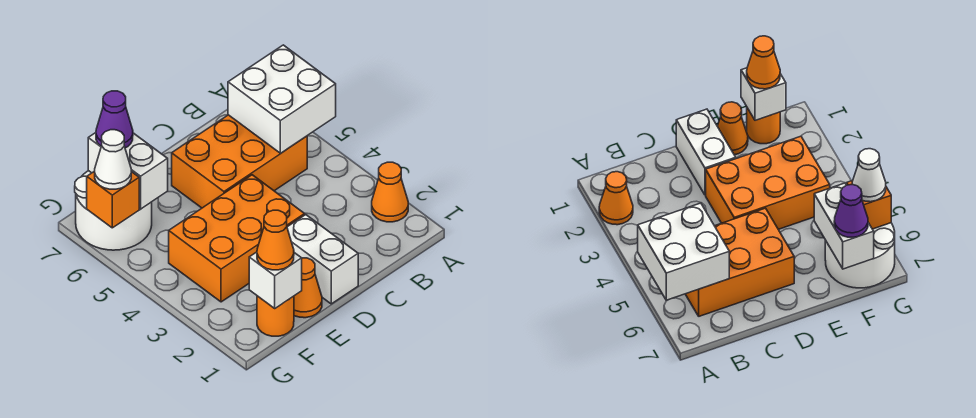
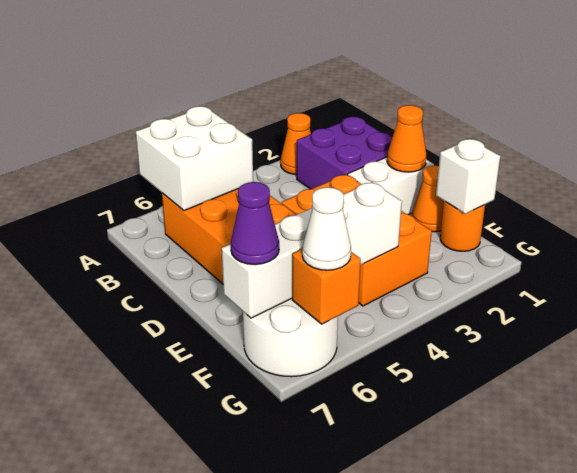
none -> purple brick B1:C2 level 1
orange cone F1 level 3 -> orange cone D1 level 2
white brick F6:F7 level 2 -> white brick F4:F7 level 2

